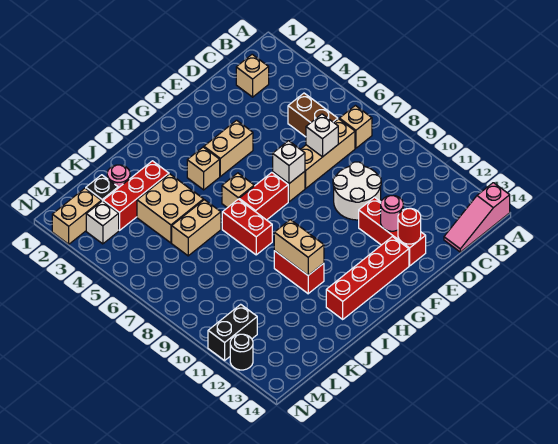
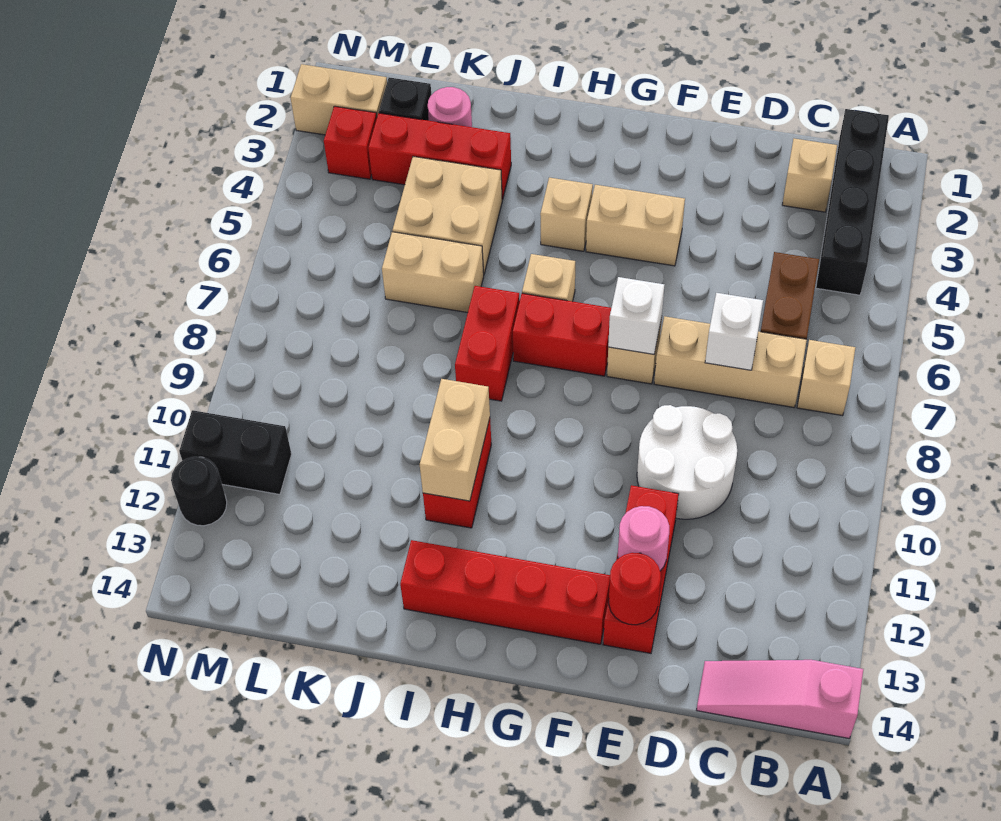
none -> black brick B1:B4 level 1
white brick M3 level 1 -> red brick M3 level 1

